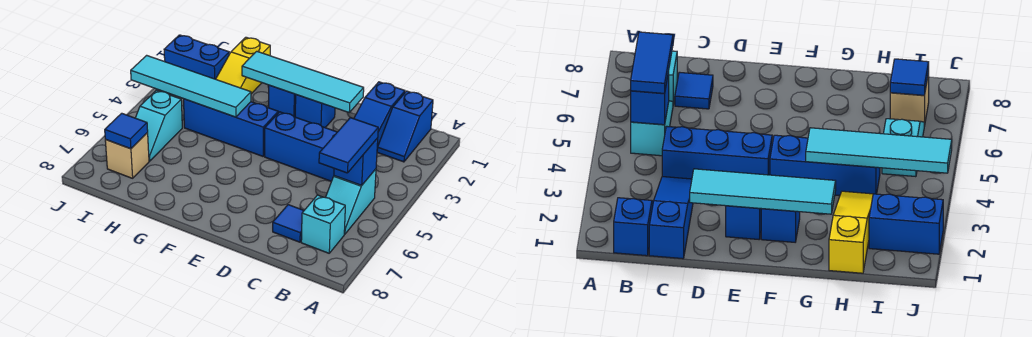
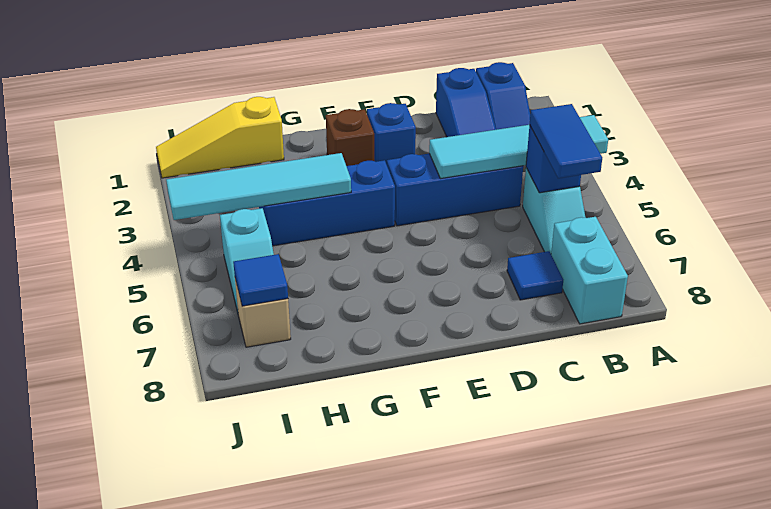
cyan brick B7 level 1 -> cyan brick B7:B8 level 1
cyan tile D2:G2 level 2 -> cyan tile A4:D4 level 2
blue brick F2 level 1 -> brown brick F2 level 1
yellow slope H1:H3 level 1 top 1 -> yellow slope H1:J1 level 1 top H
blue brick I2:J2 level 1 -> none

